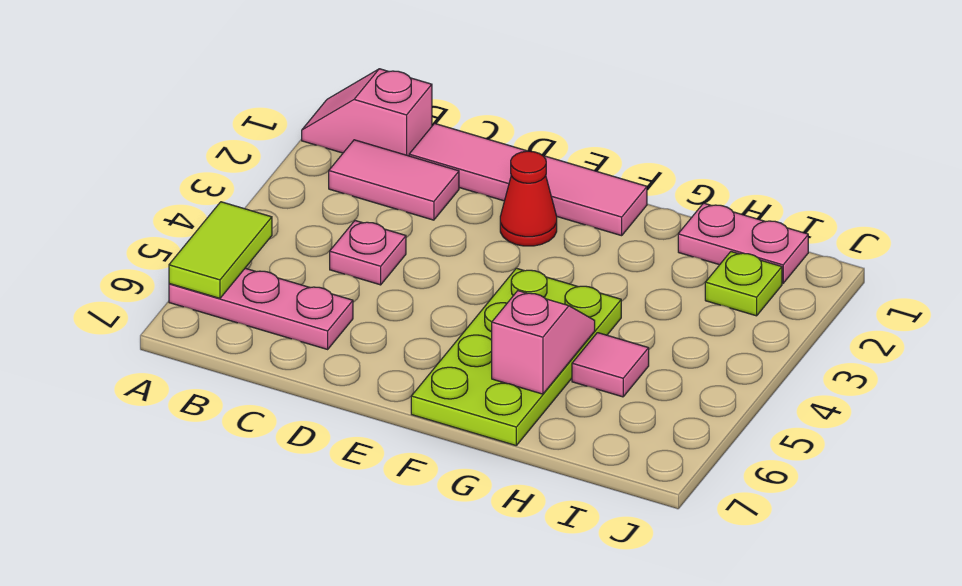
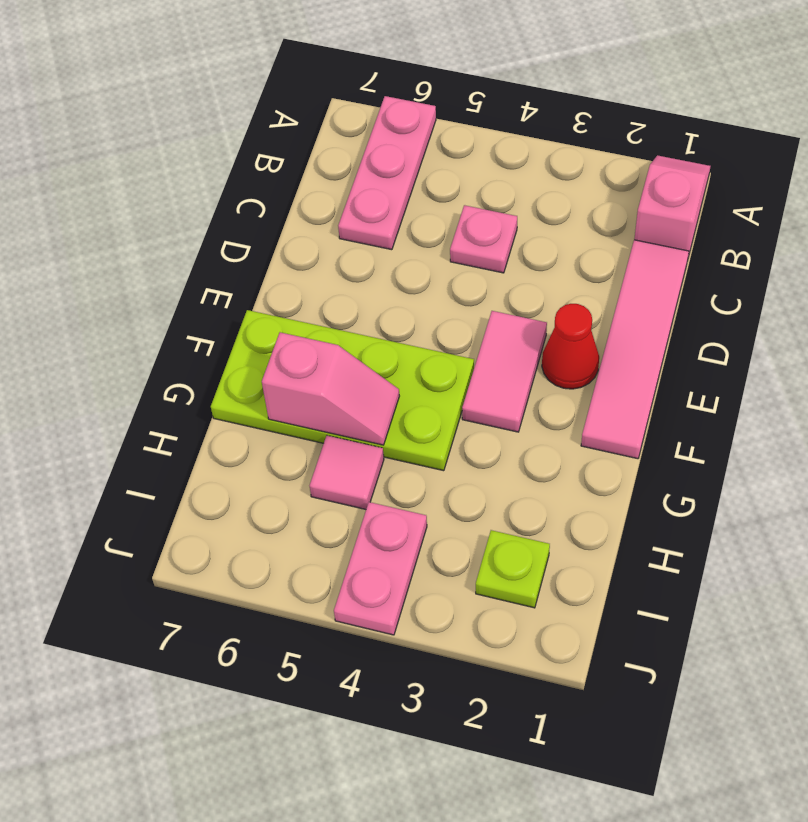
lime tile A5:A6 level 2 -> none
pink tile B2:C2 level 1 -> pink tile E3:F3 level 1
pink plate H1:I1 level 1 -> pink plate I4:J4 level 1

